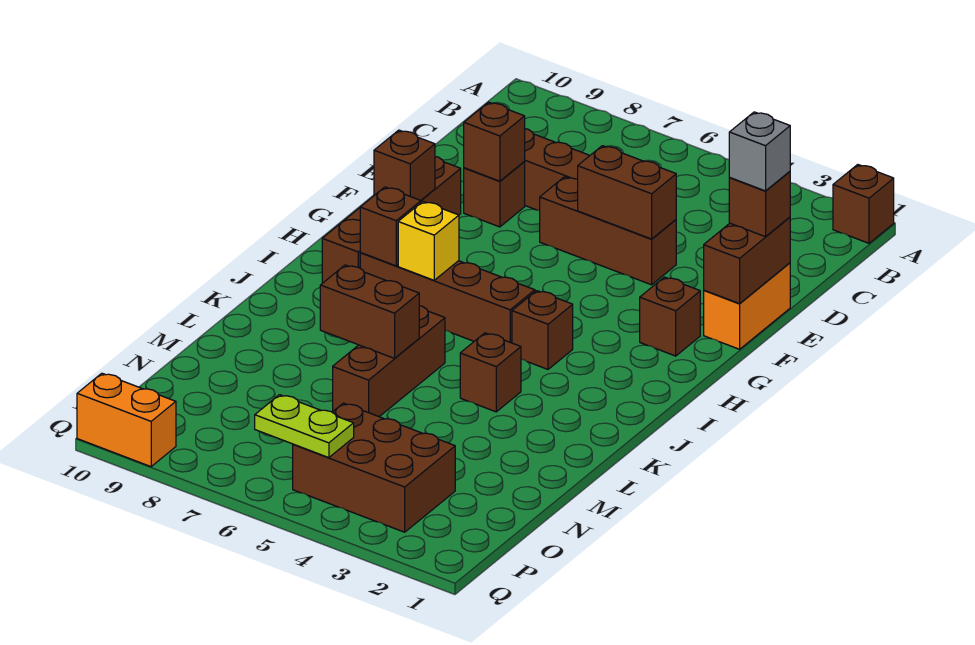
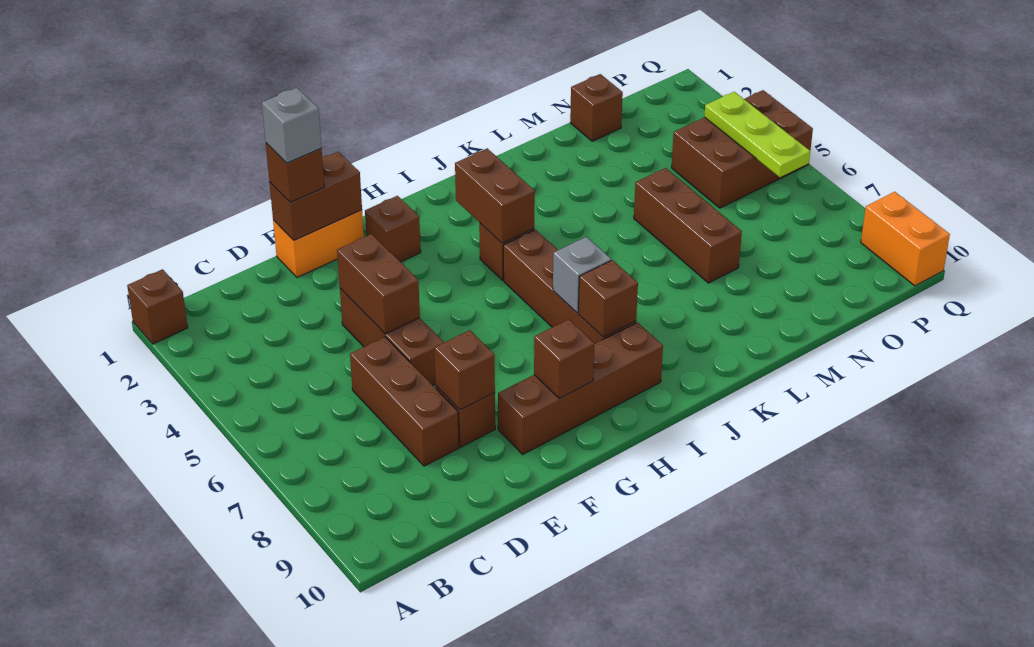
yellow brick I7 level 2 -> grey brick I7 level 2
brown brick K4 level 1 -> brown brick N1 level 1
brown brick K6:M6 level 1 -> brown brick M5:M7 level 1
brown brick L6:L7 level 2 -> brown brick I3:I4 level 2
brown brick O3:P5 level 1 -> brown brick O4:Q5 level 1
lime plate P5:P6 level 2 -> lime plate P4:P6 level 2

